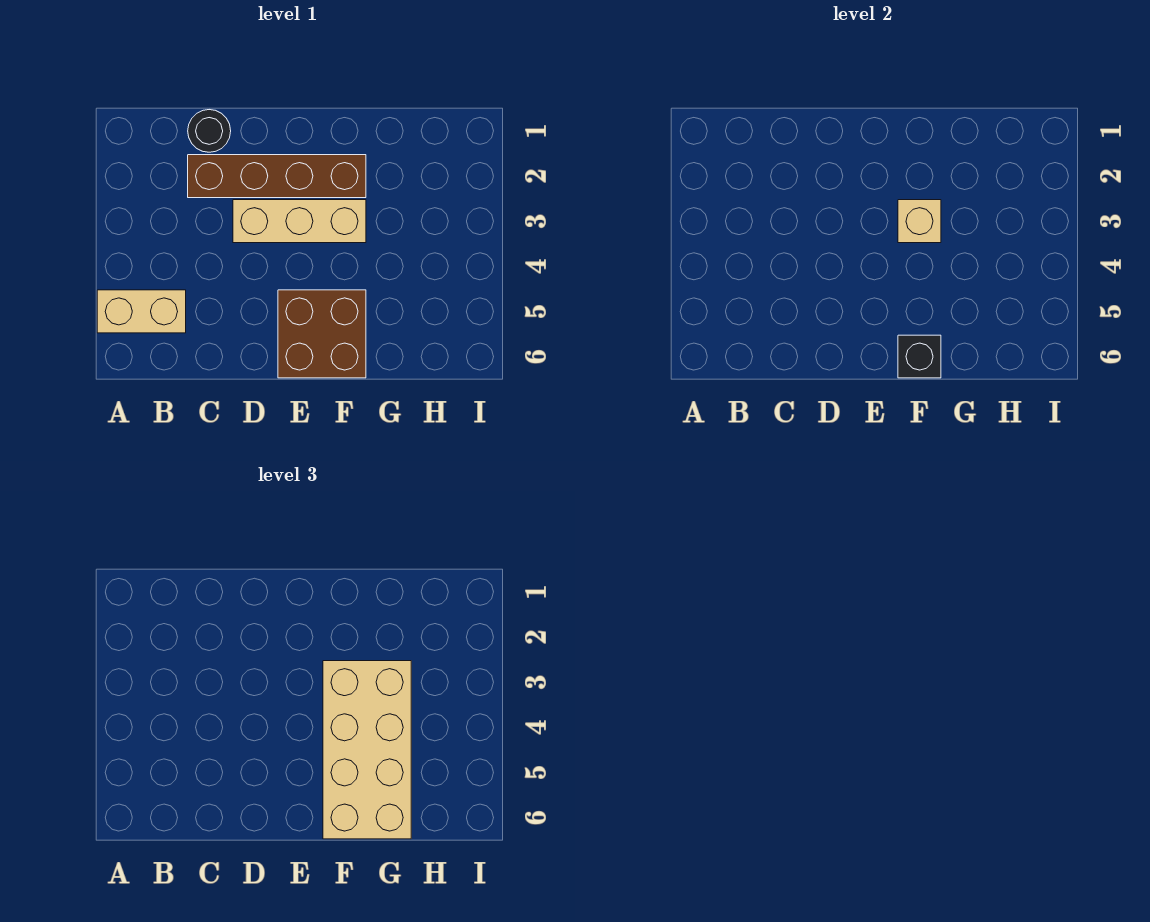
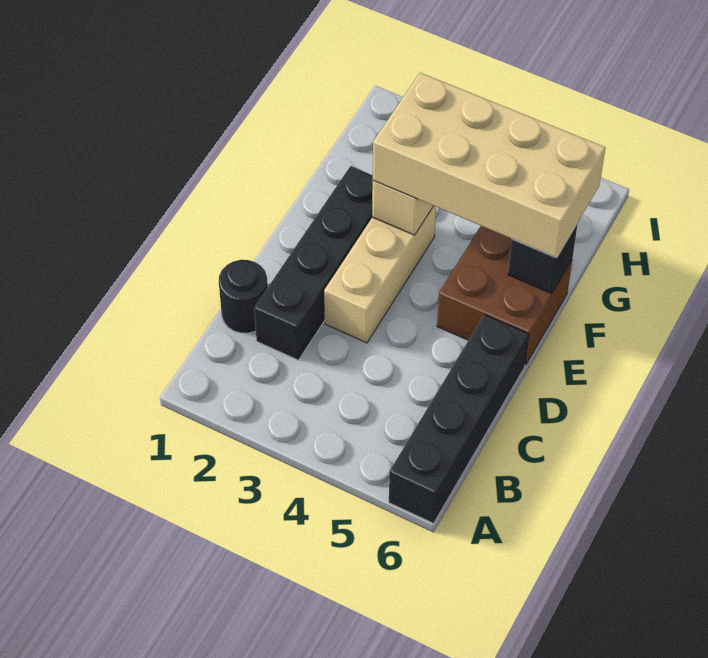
tan brick A5:B5 level 1 -> none
none -> black brick A6:D6 level 1
brown brick C2:F2 level 1 -> black brick C2:F2 level 1

